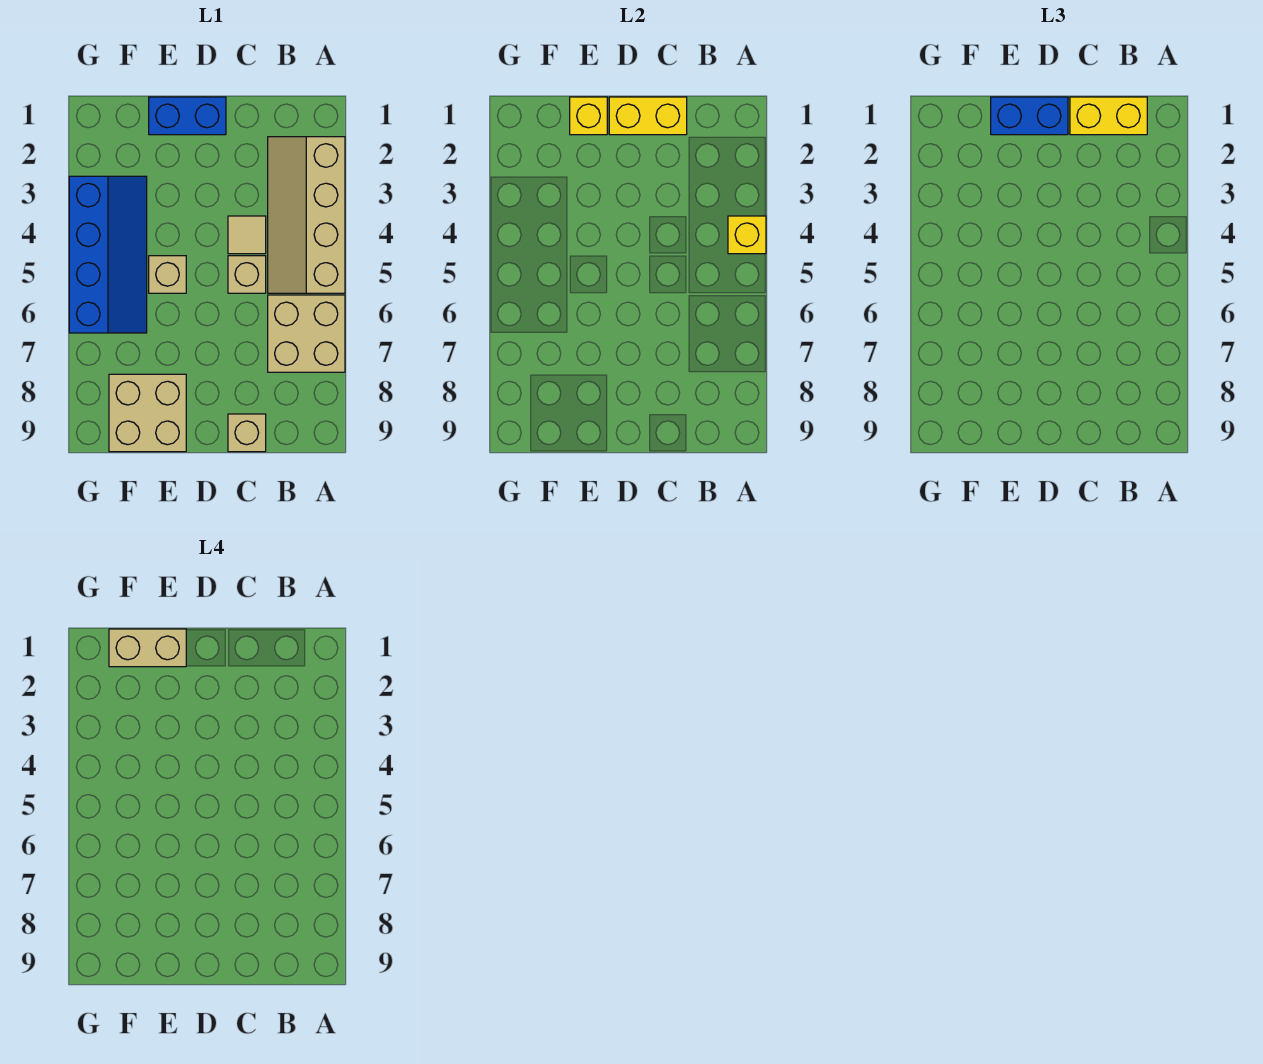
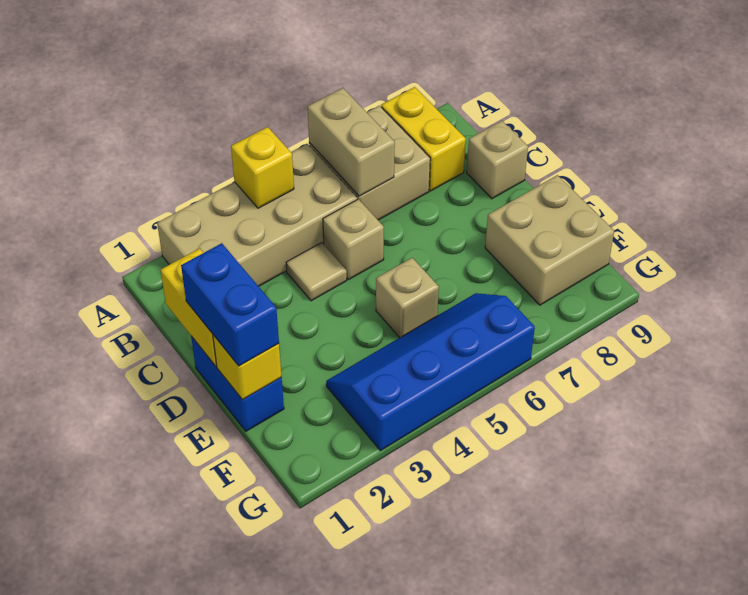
tan slope A2:B5 level 1 top A -> tan brick A2:B5 level 1
yellow brick B1:C1 level 3 -> yellow brick A8:B8 level 1
tan brick E1:F1 level 4 -> tan brick A6:B6 level 2

